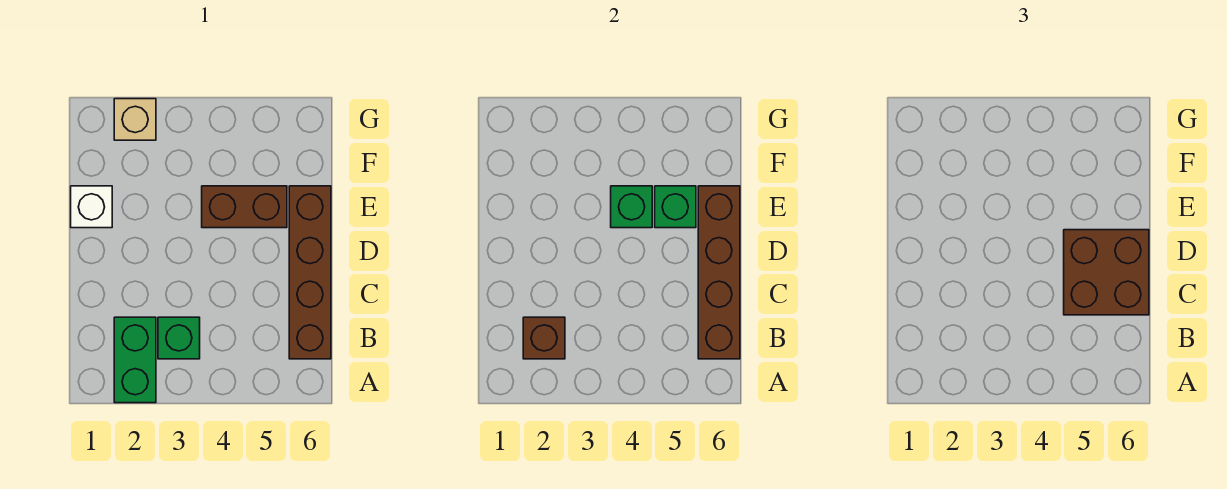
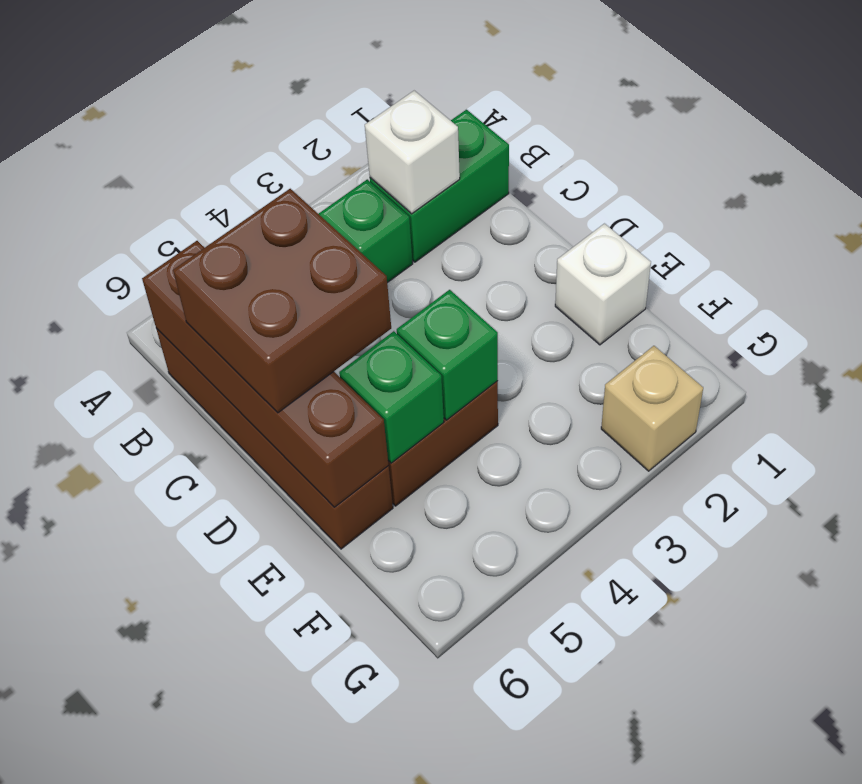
green brick A2:B2 level 1 -> green brick B1:B2 level 1
brown brick B2 level 2 -> white brick B2 level 2

